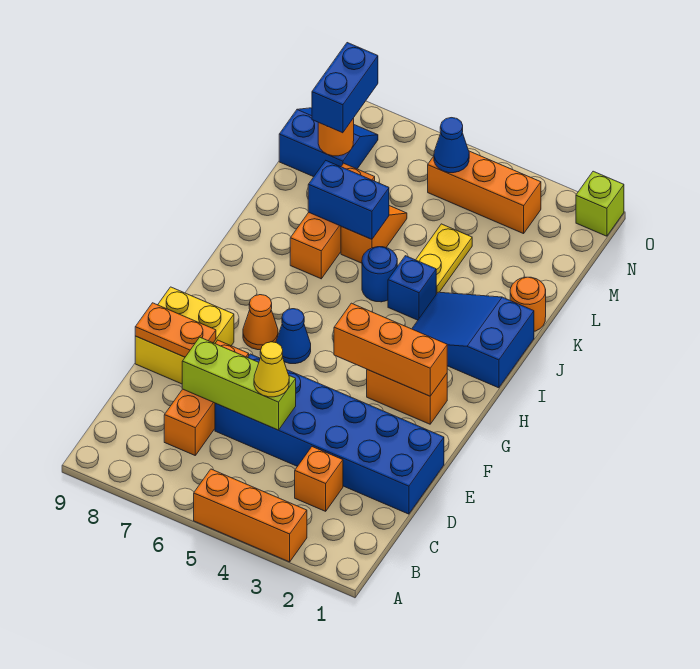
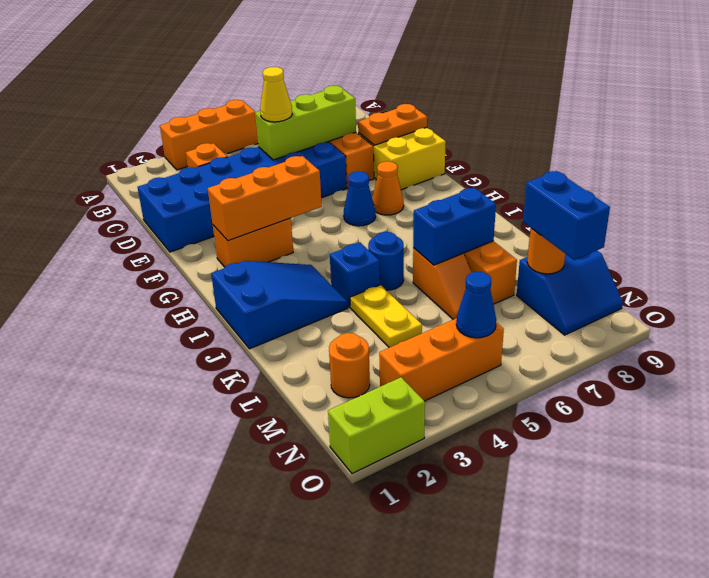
orange round brick K1 level 1 -> orange round brick M2 level 1
lime brick O1 level 1 -> lime brick O1:O2 level 1

